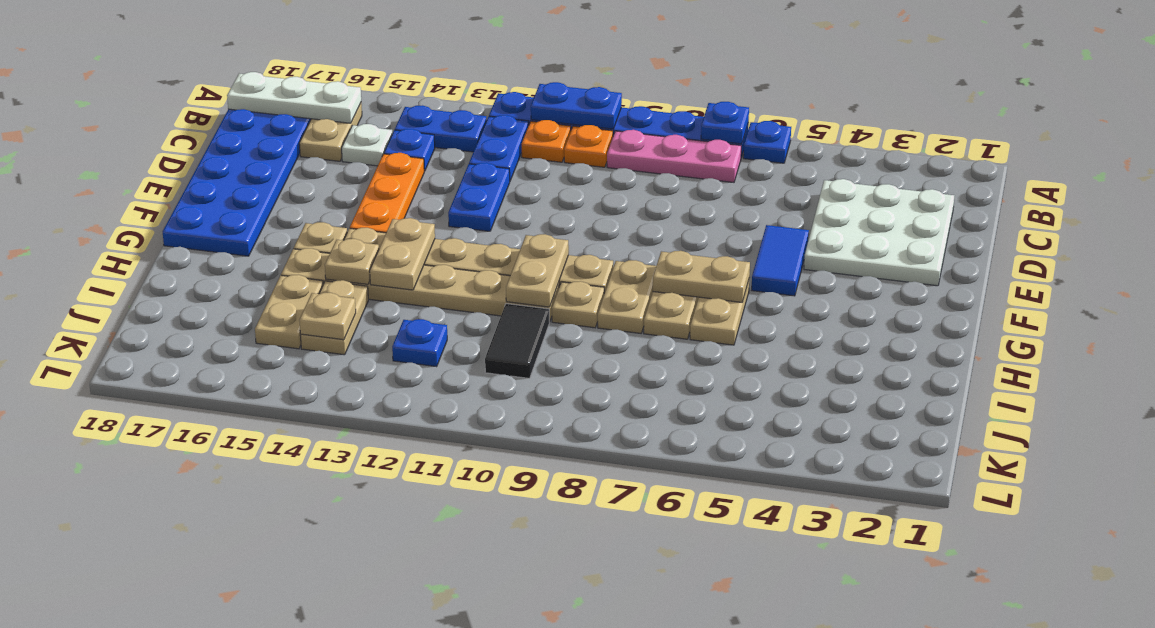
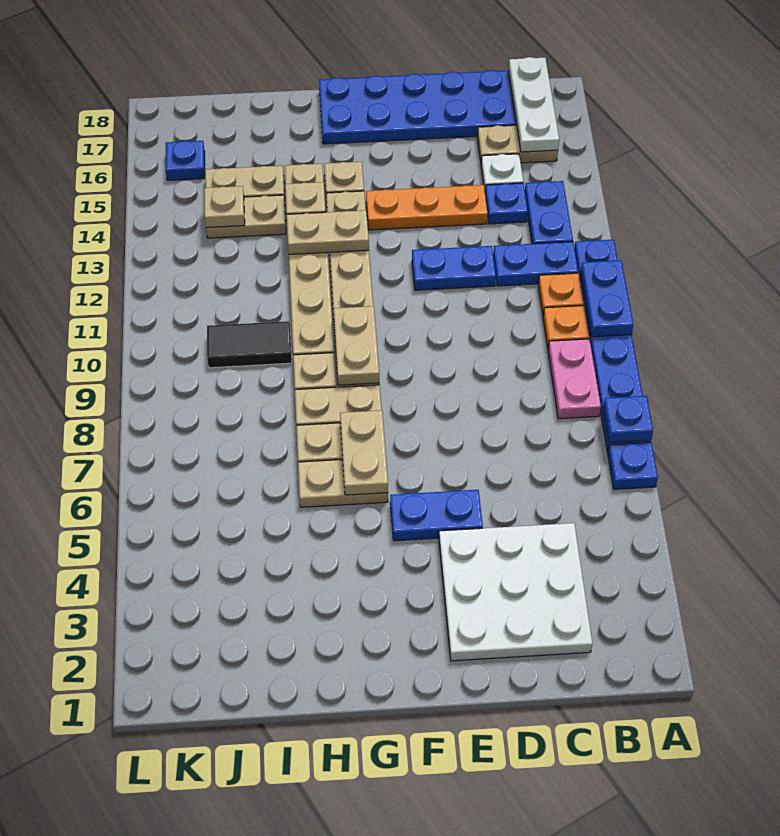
pink plate B7:B9 level 1 -> pink plate B8:B9 level 1
blue tile E5:F5 level 1 -> blue plate E5:F5 level 1
tan plate G10:H10 level 2 -> tan plate G9:G10 level 2
blue plate J12 level 1 -> blue plate K16 level 1

